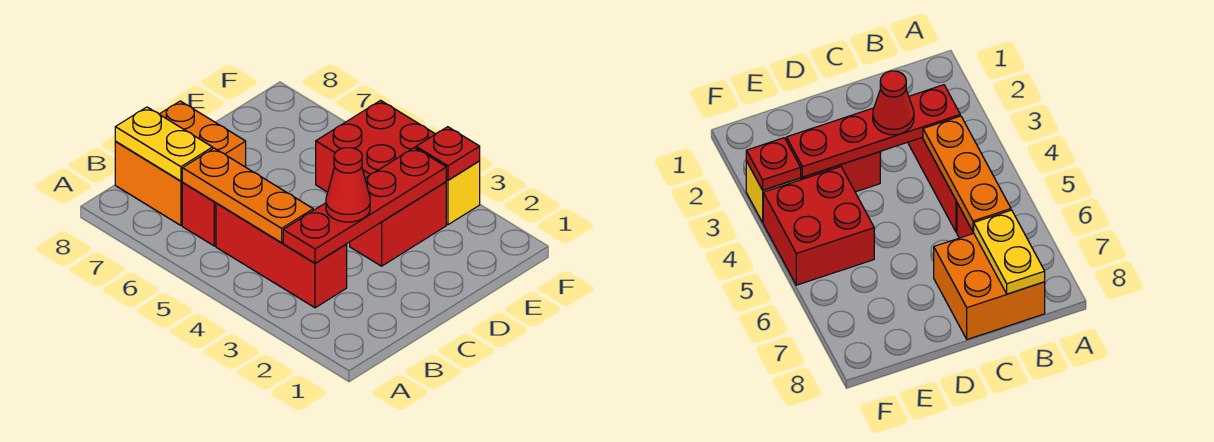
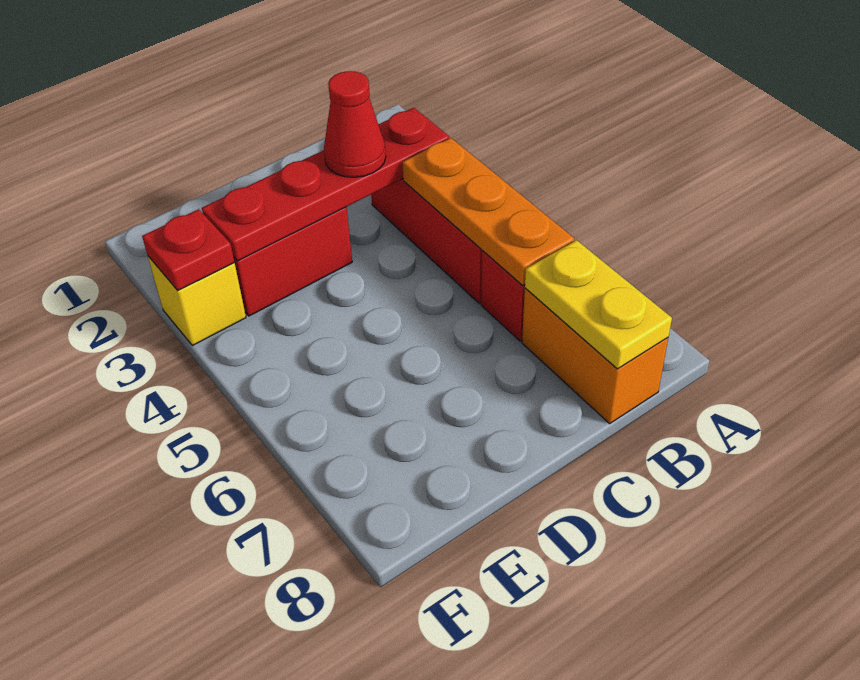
orange brick B7:C8 level 1 -> orange brick B7:B8 level 1
red brick E4:F5 level 1 -> none

